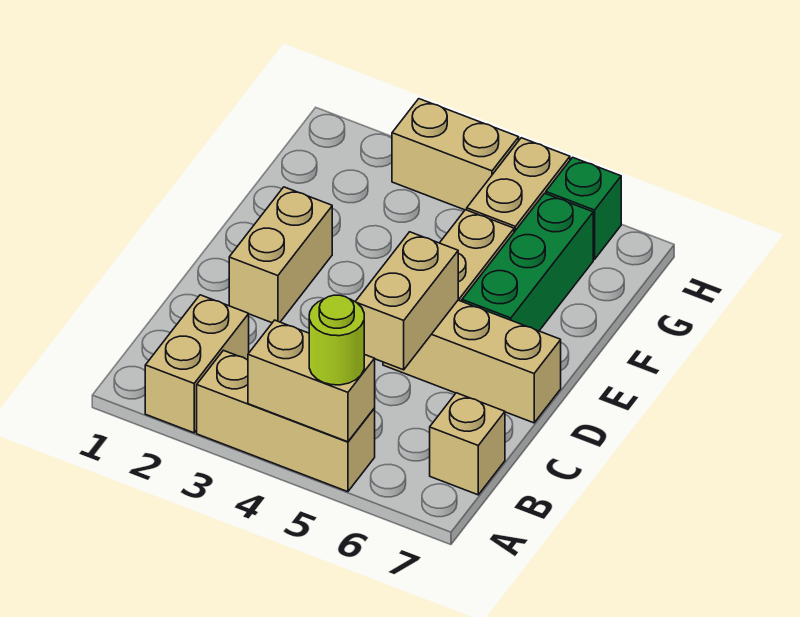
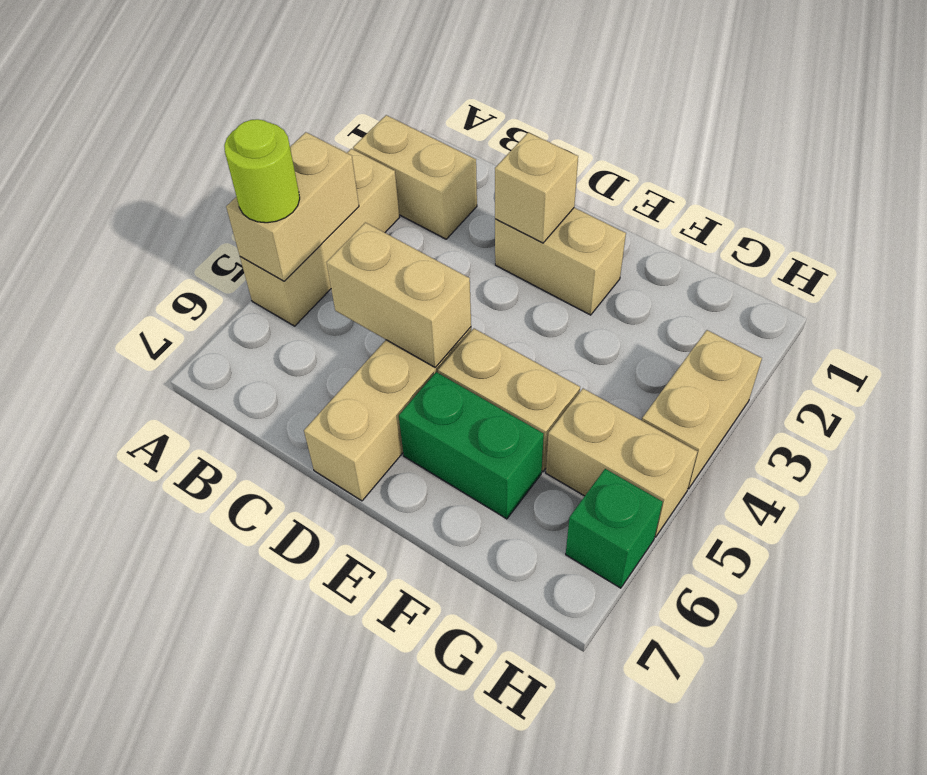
tan brick B7 level 1 -> tan brick D2 level 2
green brick E6:G6 level 1 -> green brick E6:F6 level 1

